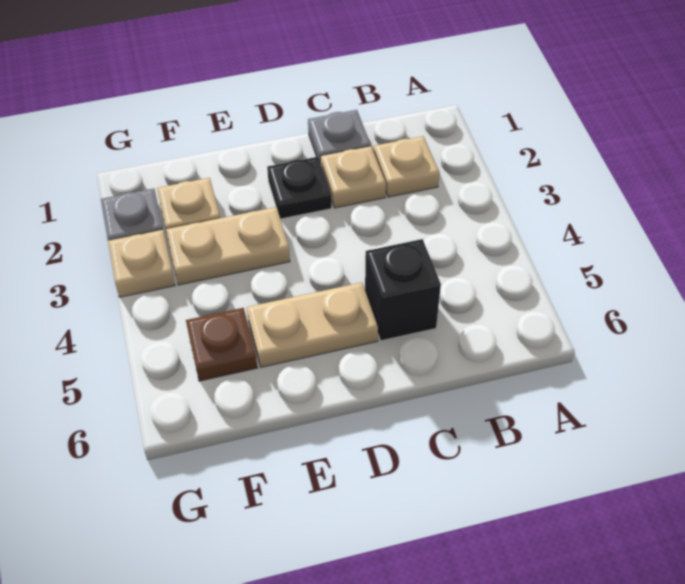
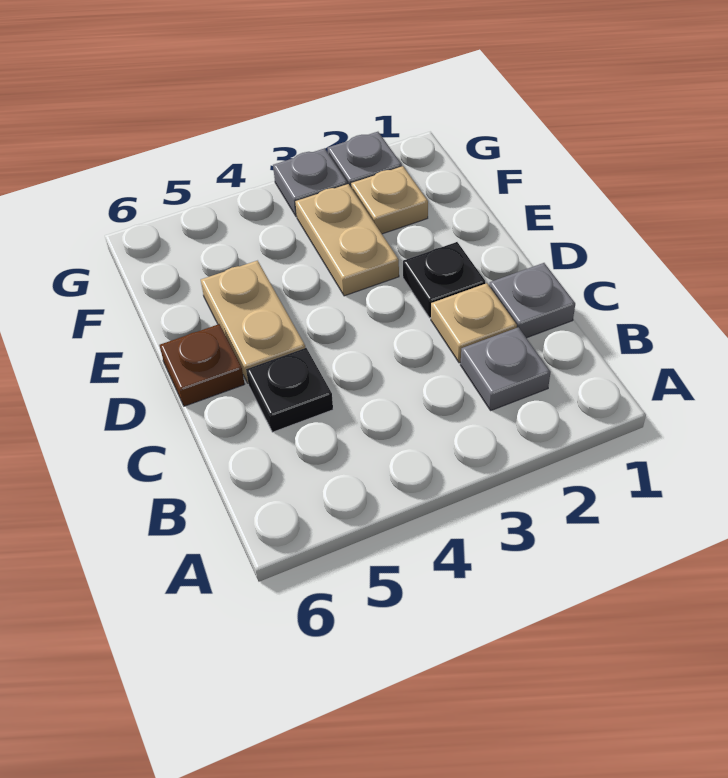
tan plate B2 level 1 -> grey plate B2 level 1
black brick C5 level 1 -> black plate C5 level 1
brown plate F5 level 1 -> brown plate D6 level 1
tan plate G3 level 1 -> grey plate G3 level 1

